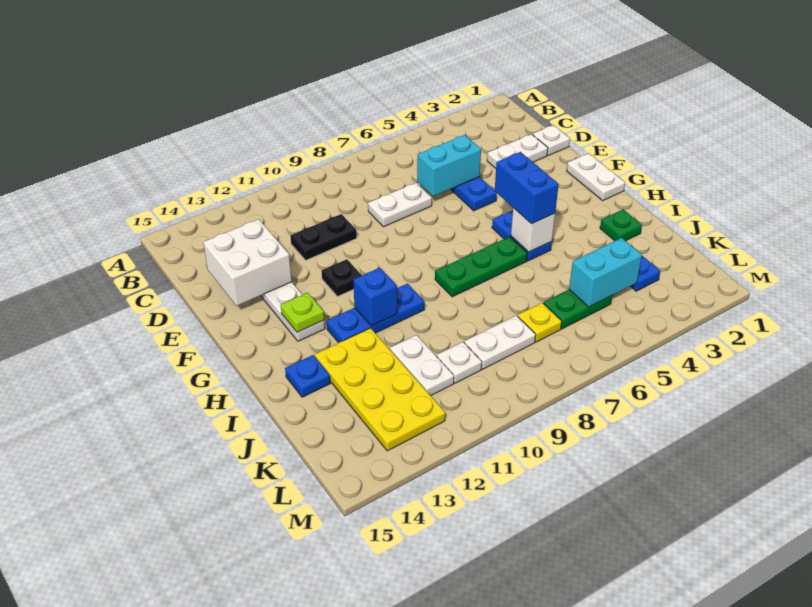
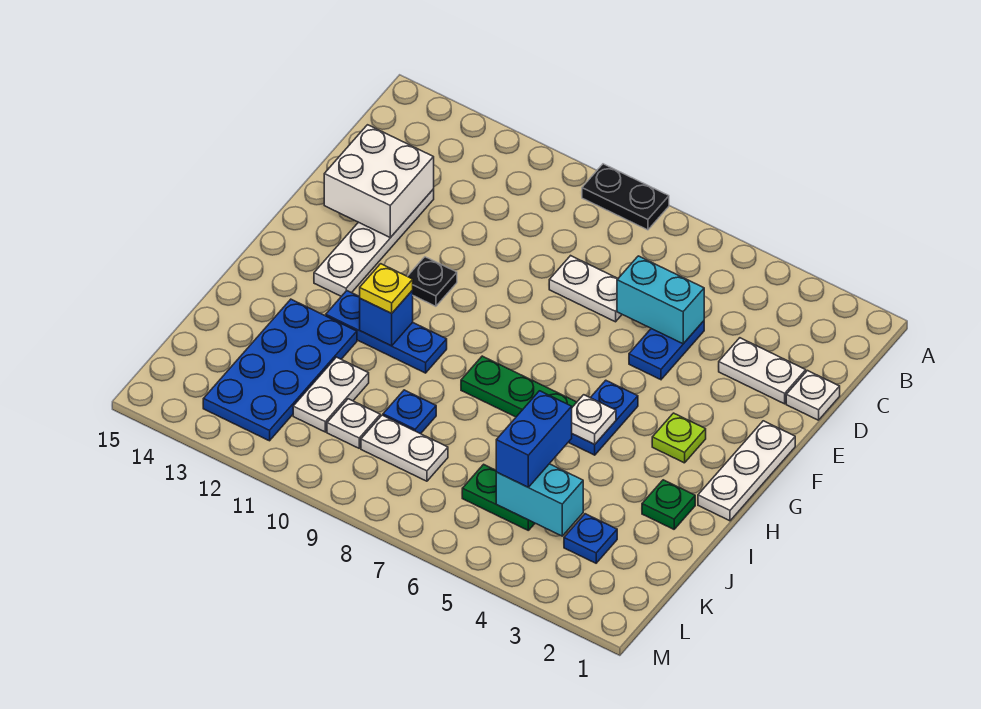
black plate D10:D11 level 1 -> black plate A8:A9 level 1
white plate F1:G1 level 1 -> white plate F1:H1 level 1
blue brick G5:H5 level 3 -> blue brick J5:K5 level 3
lime plate G13 level 2 -> lime plate G3 level 1
white brick H5 level 2 -> white plate H5 level 2
yellow plate I12:L13 level 1 -> blue plate I12:L13 level 1
blue plate I14 level 1 -> blue plate J9 level 1
yellow plate K7 level 1 -> yellow plate H11 level 3

